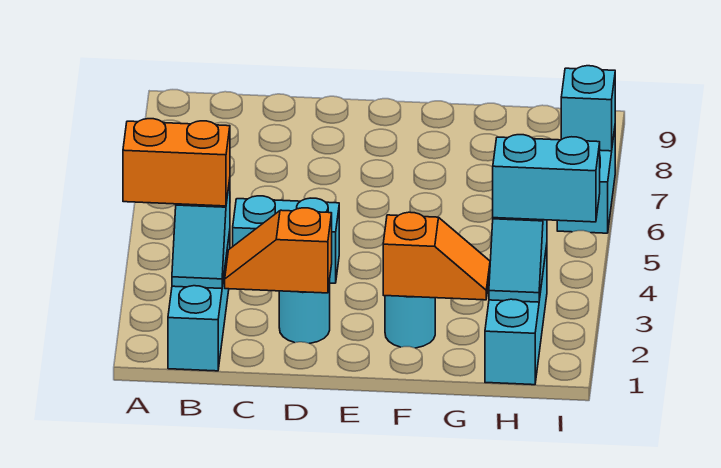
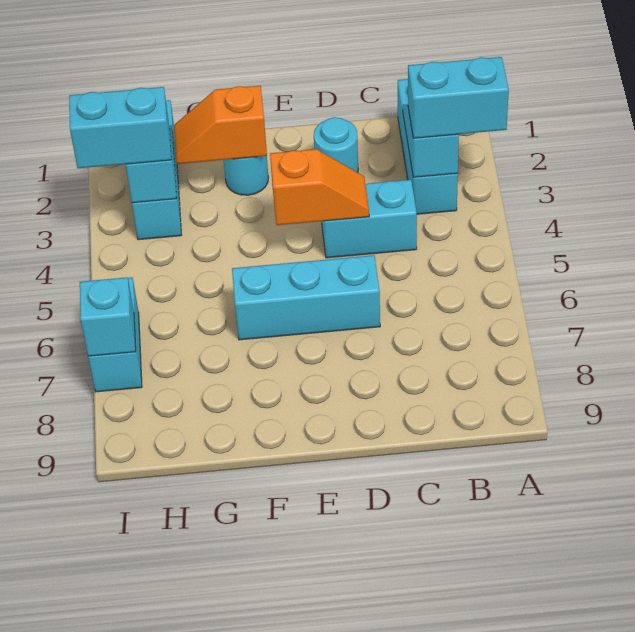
orange brick A3:B3 level 3 -> cyan brick A3:B3 level 3
orange slope C2:D2 level 2 top D -> orange slope D4:E4 level 2 top E
none -> cyan brick D6:F6 level 1

